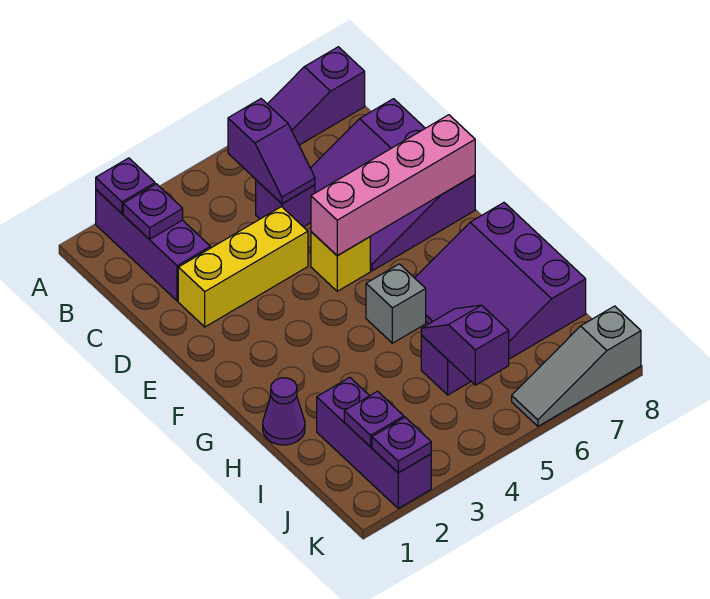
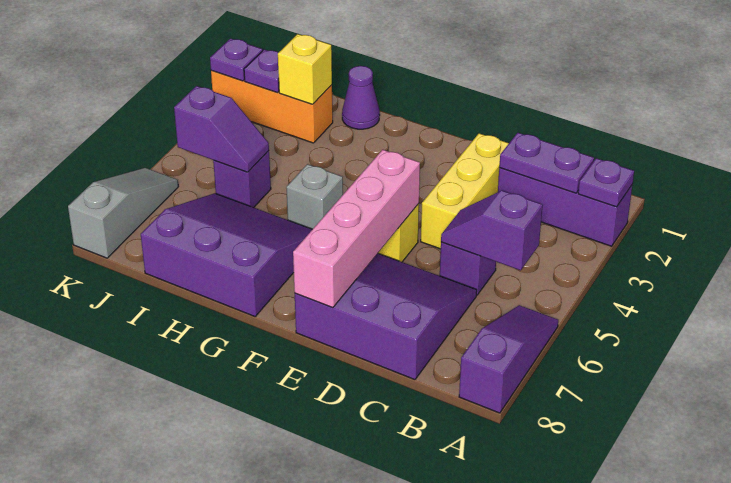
purple plate B2 level 2 -> purple plate B2:C2 level 2
purple brick I2:K2 level 1 -> orange brick I2:K2 level 1
none -> yellow brick I2 level 2

